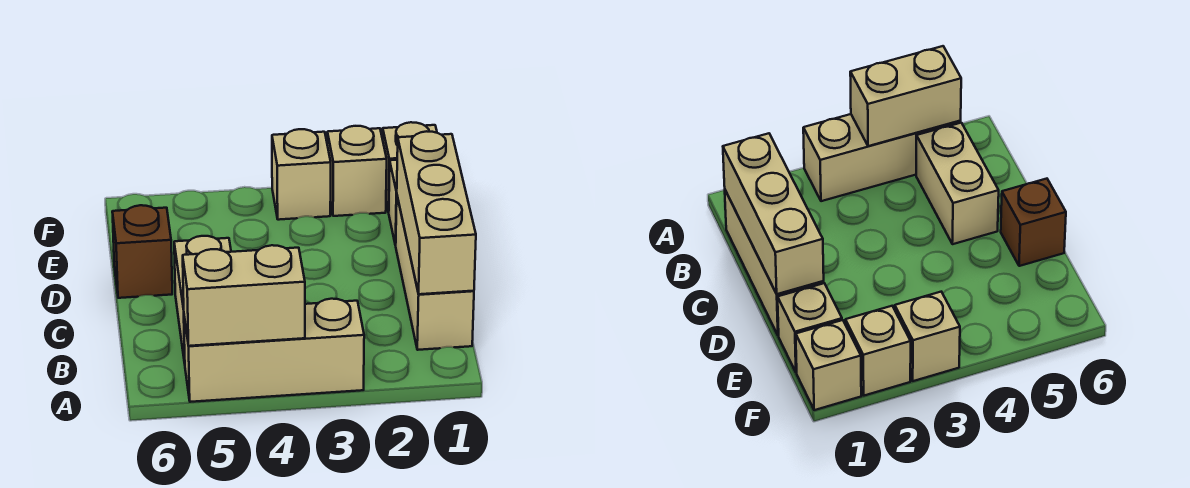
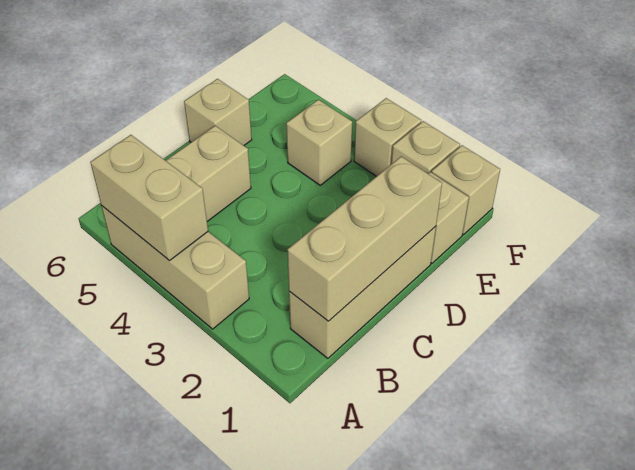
brown brick D6 level 1 -> tan brick D6 level 1
none -> tan brick E4 level 1

